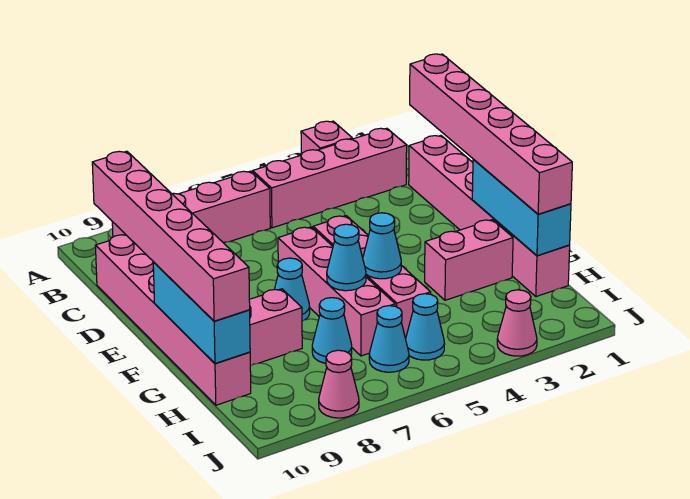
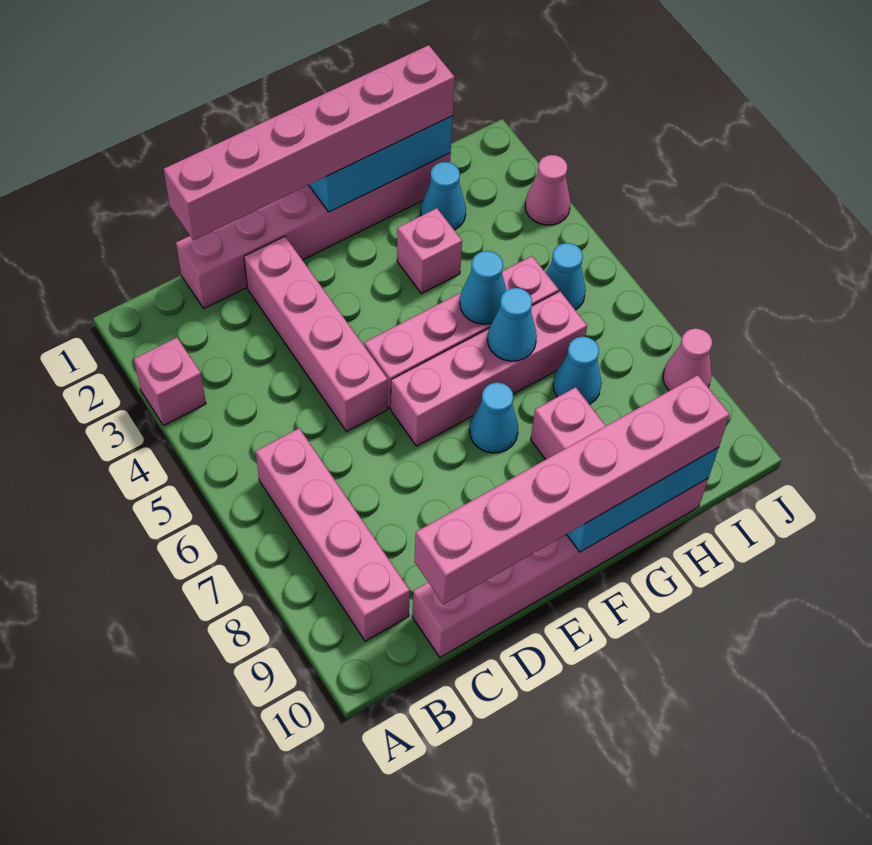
pink brick B2:B5 level 1 -> pink brick D2:D5 level 1
pink brick G2:G3 level 1 -> pink brick G3 level 1
cyan cone I6 level 1 -> cyan cone H2 level 1

